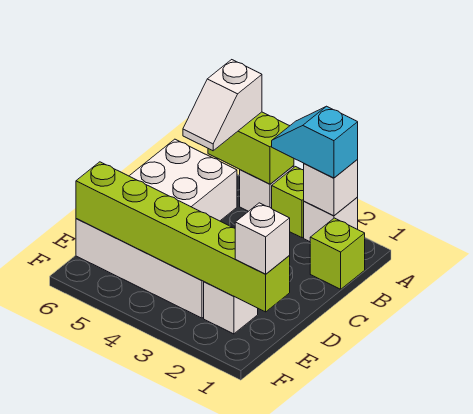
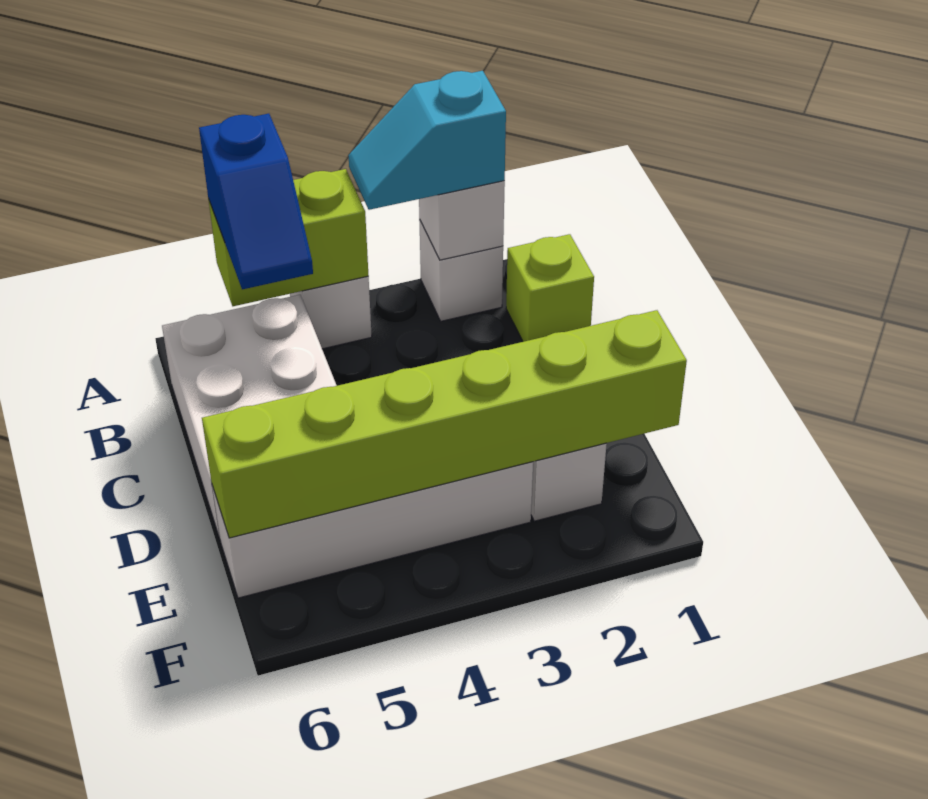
lime brick A3 level 1 -> none
white slope A5:B5 level 3 top A -> blue slope A5:B5 level 3 top A
white brick E1 level 3 -> none

